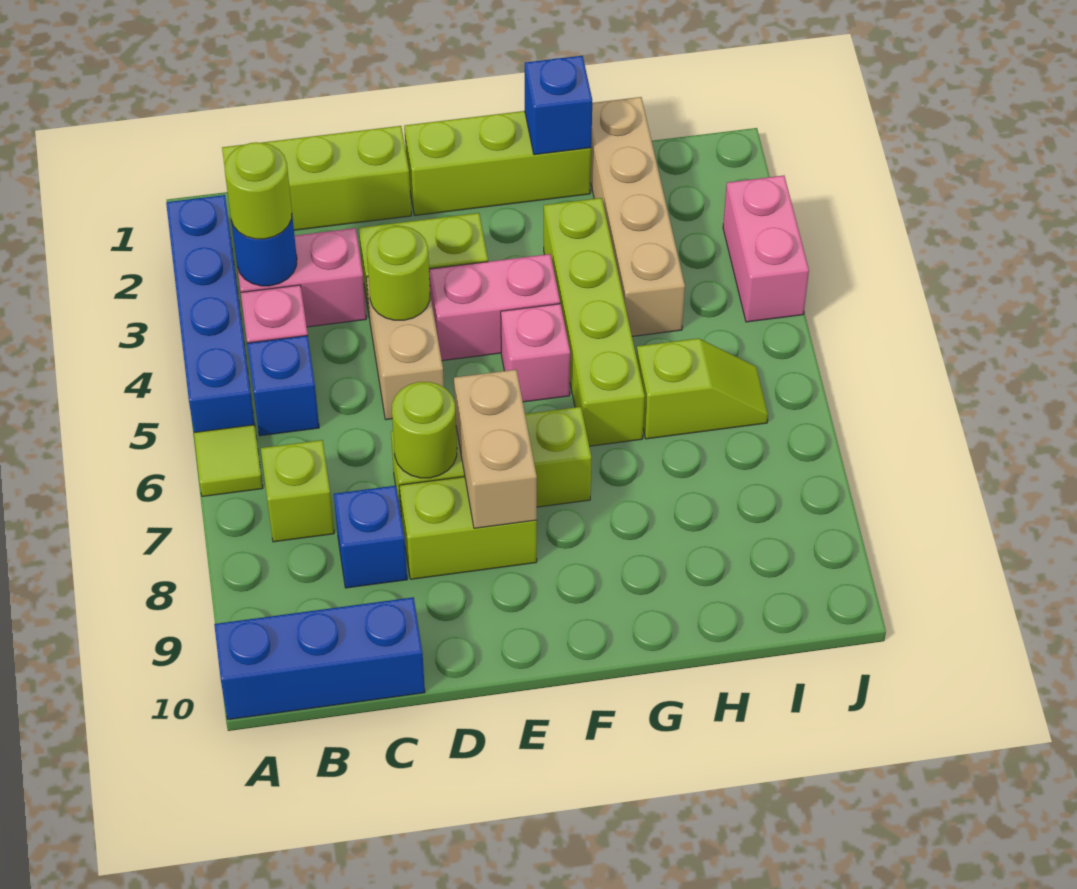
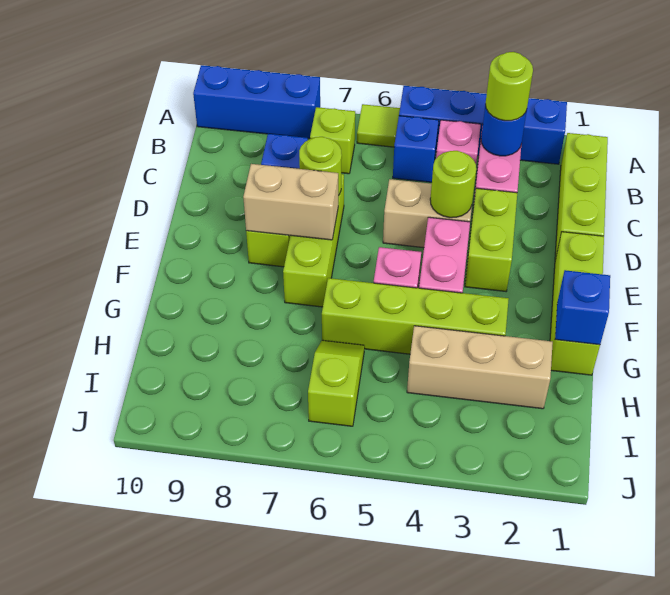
blue brick A10:C10 level 1 -> blue brick A8:A10 level 1
tan brick H1:H4 level 1 -> tan brick H2:H4 level 1
lime slope H6:I6 level 1 top H -> lime slope H6:I6 level 1 top I
pink brick J3:J4 level 1 -> none

